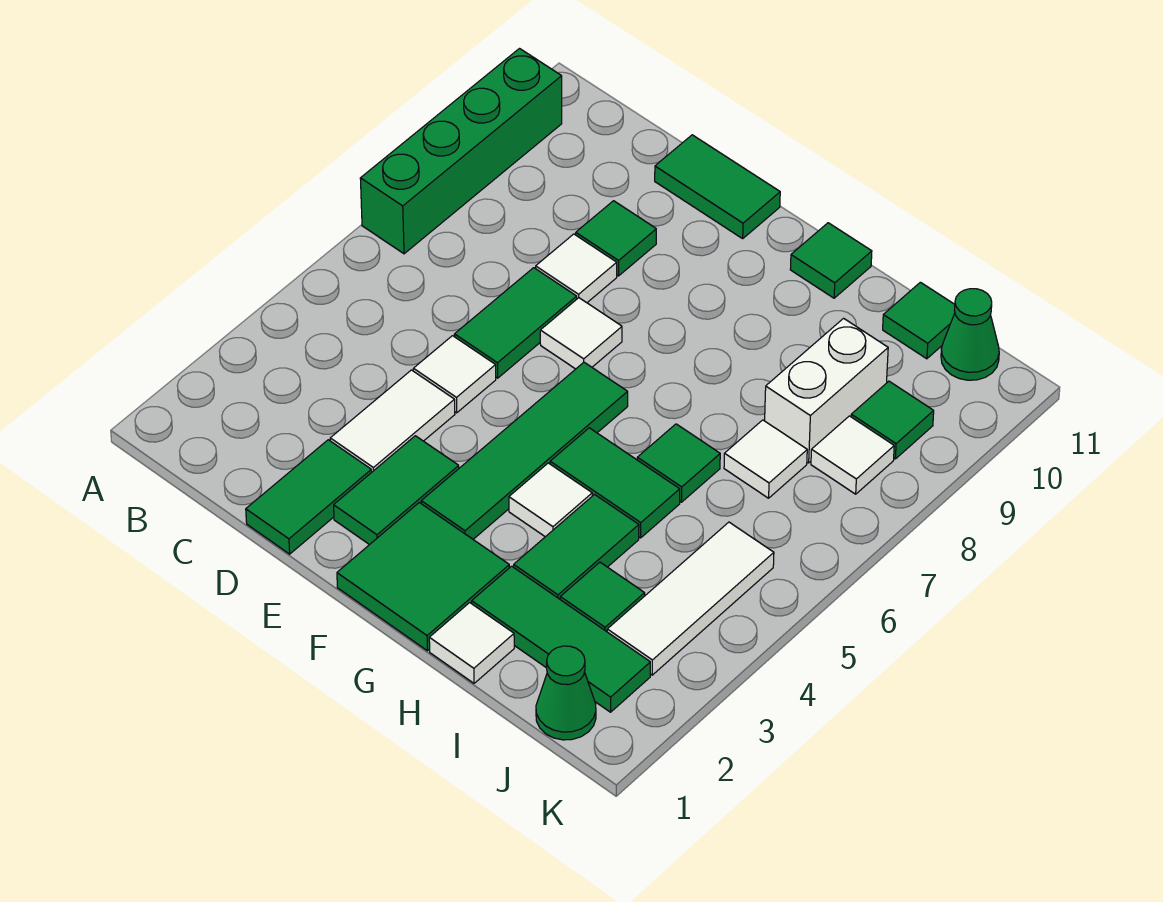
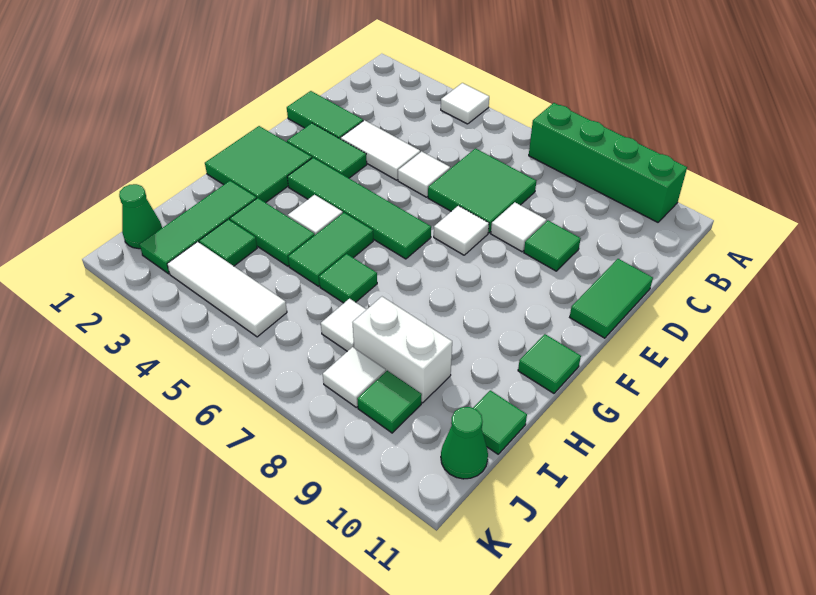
green tile D6:D7 level 1 -> green tile C6:D7 level 1
white tile H1 level 1 -> white tile A4 level 1

